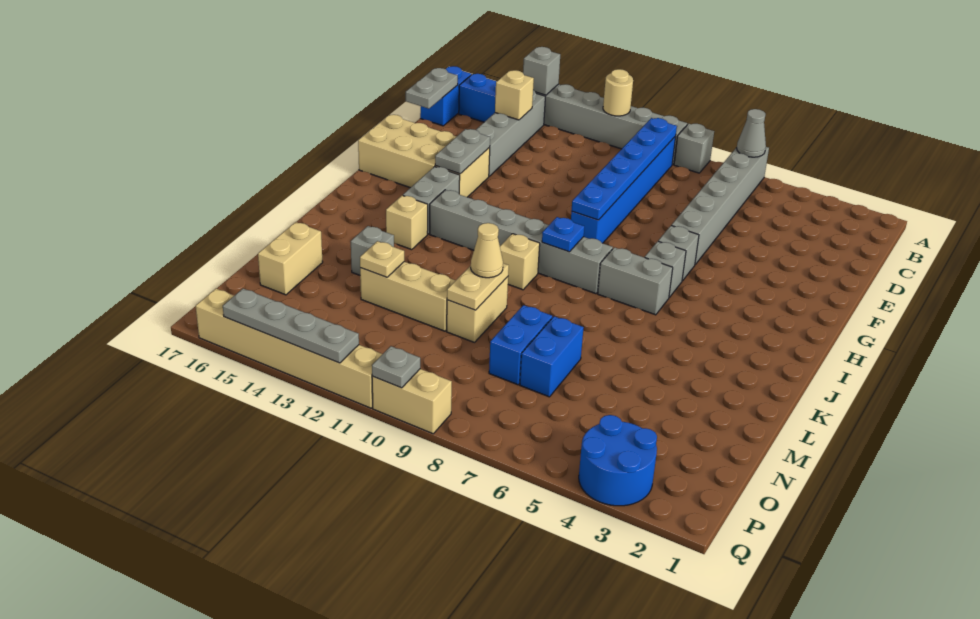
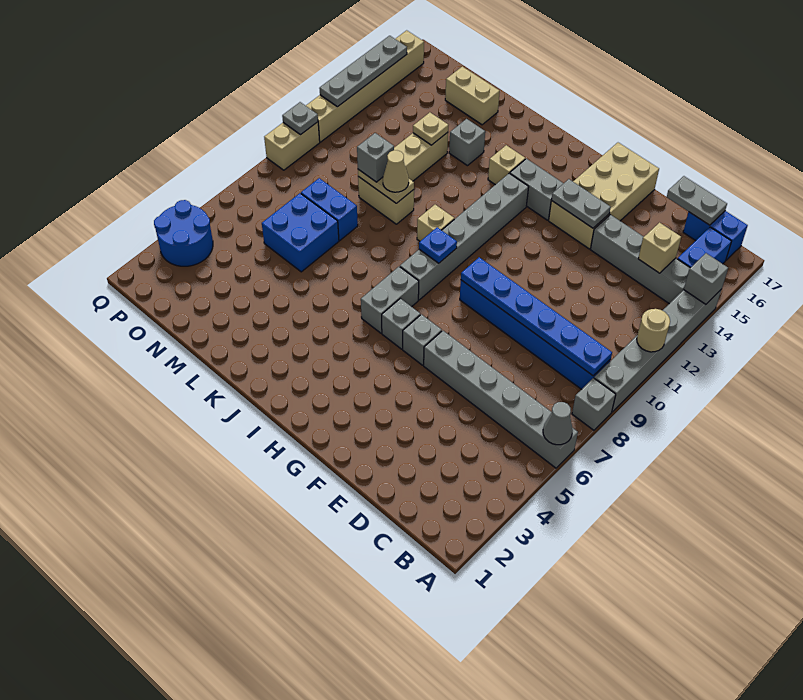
blue brick M7:N7 level 1 -> blue brick M6:N7 level 1
none -> grey brick M10 level 3

